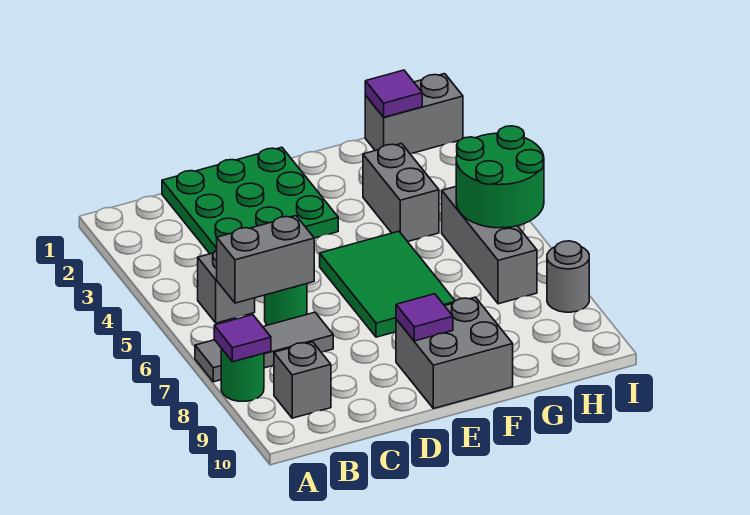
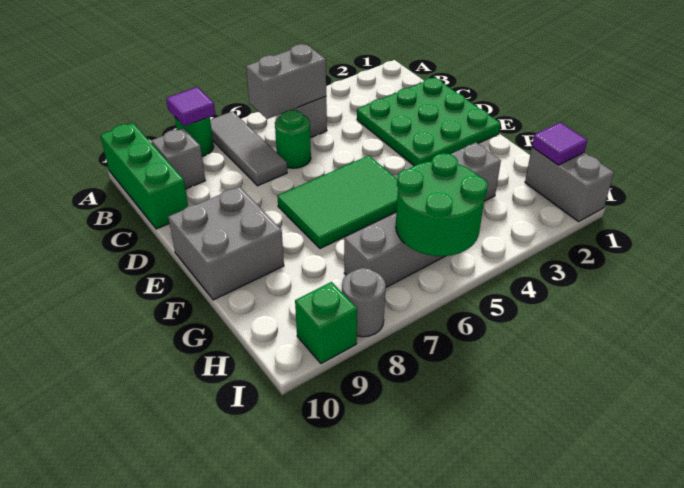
none -> green brick A10:C10 level 1
grey brick B6:C6 level 2 -> grey brick B5:B6 level 2
purple tile E9 level 2 -> none
none -> green brick I9 level 1

